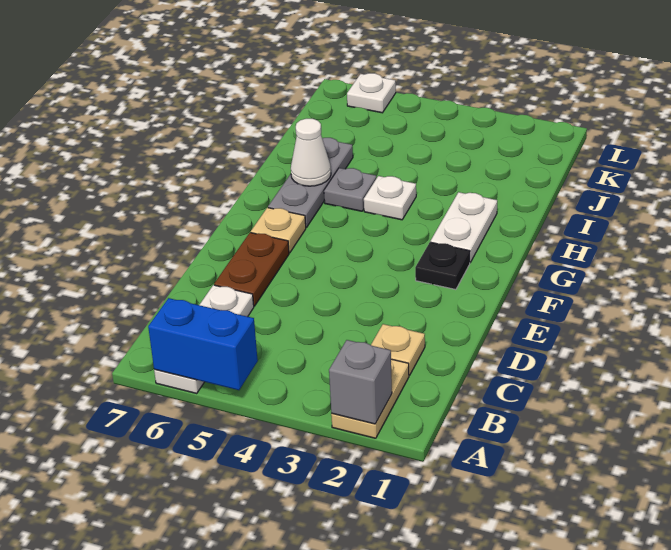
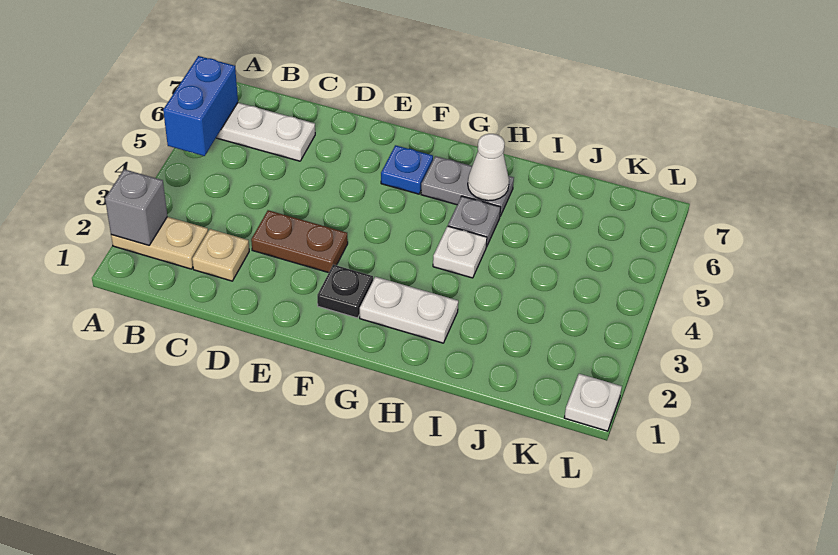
brown plate D6:E6 level 1 -> brown plate D3:E3 level 1
tan plate F6 level 1 -> blue plate F6 level 1
grey plate G6:I6 level 1 -> grey plate G6:H6 level 1
white plate L6 level 1 -> white plate L1 level 1

